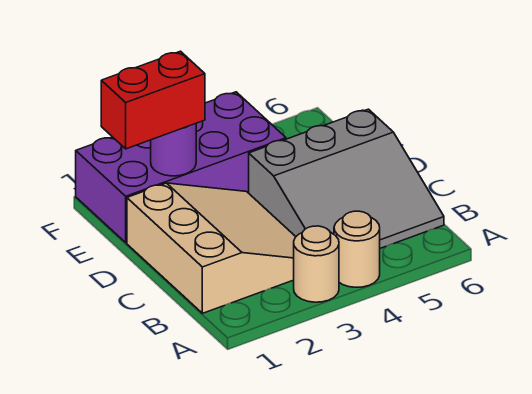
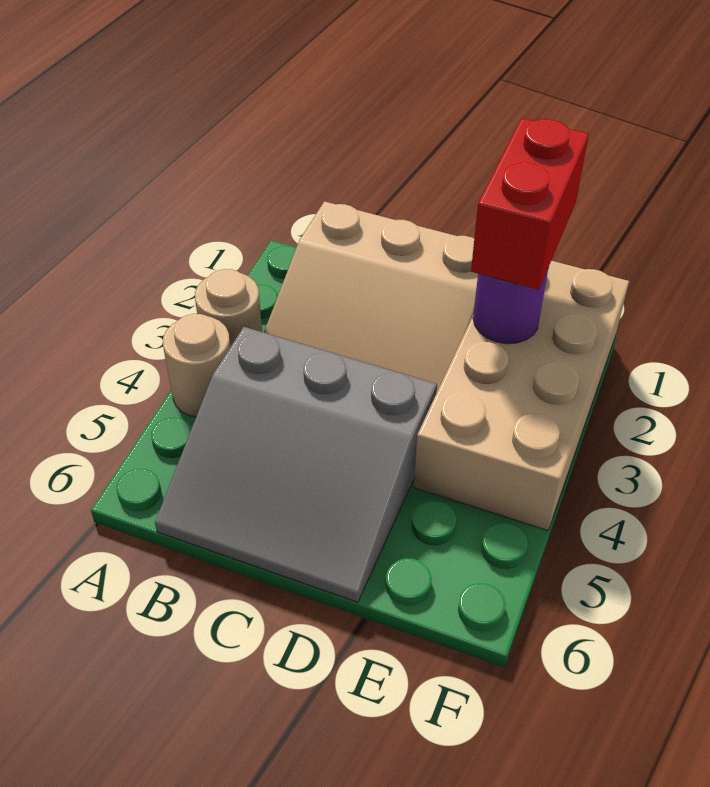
grey slope B4:D6 level 1 top D -> grey slope B4:D6 level 1 top 4
purple brick E1:F4 level 1 -> tan brick E1:F4 level 1

